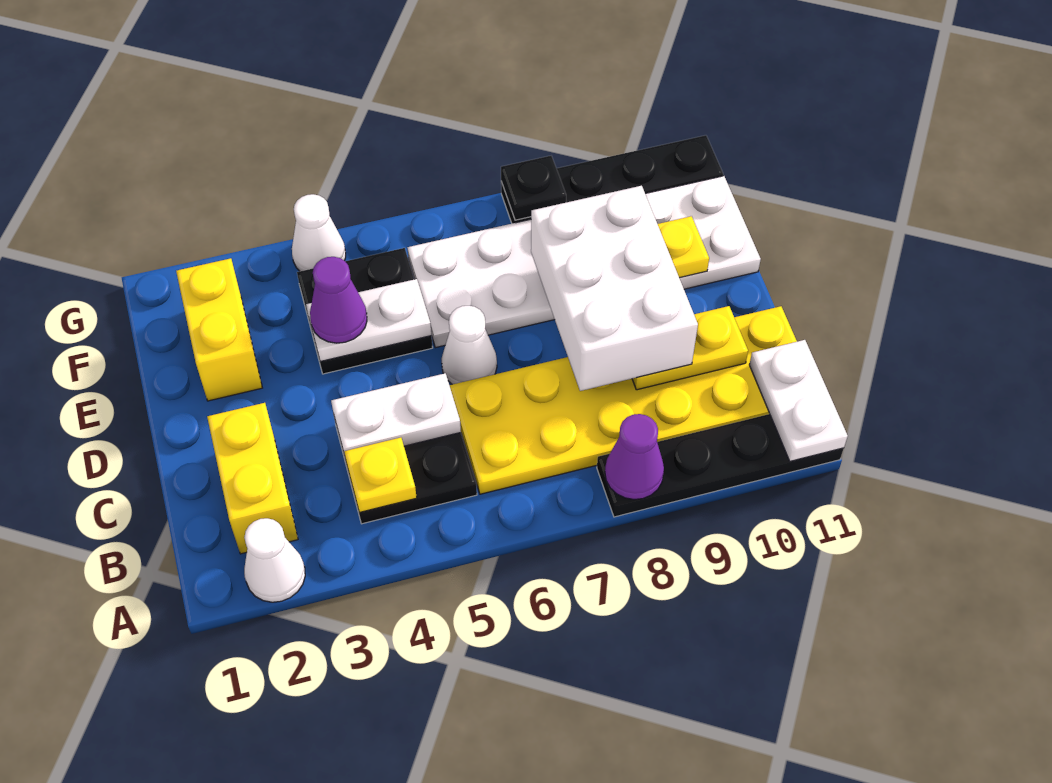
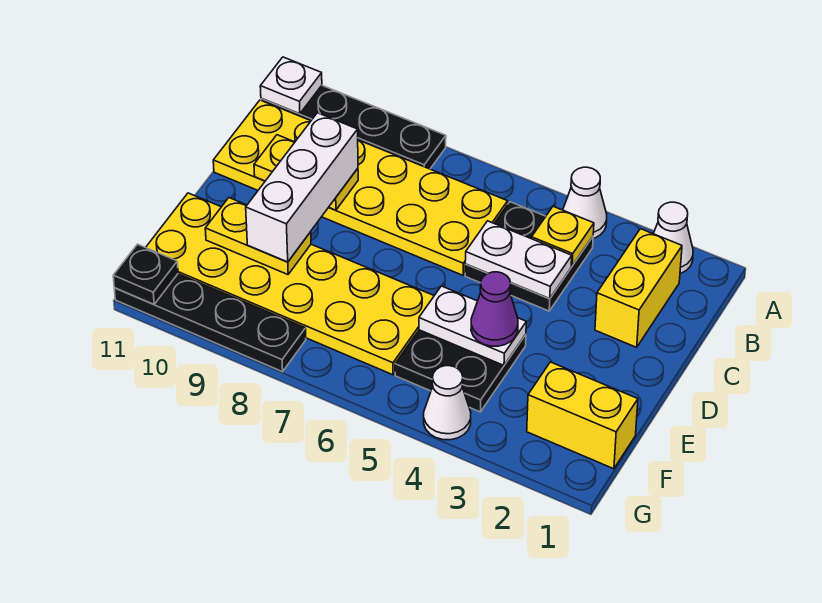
purple cone A8 level 2 -> none
white plate A11:B11 level 2 -> white plate A11 level 2
white brick C8:E9 level 3 -> white brick C9:E9 level 3
white cone D6 level 1 -> white cone A4 level 1
yellow brick E2:F2 level 1 -> yellow brick F1:F2 level 1
white plate E6:F11 level 1 -> yellow plate E6:F11 level 1
black plate G8 level 2 -> black plate G11 level 2

